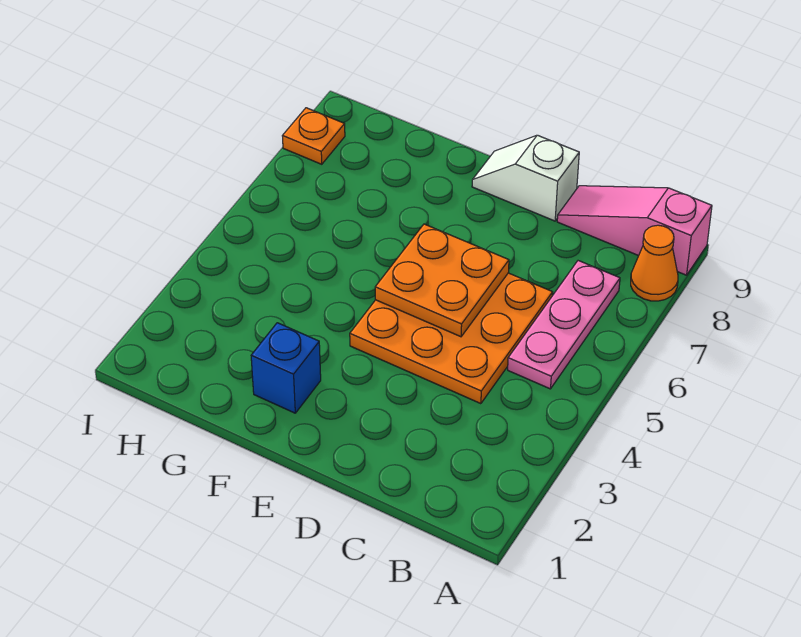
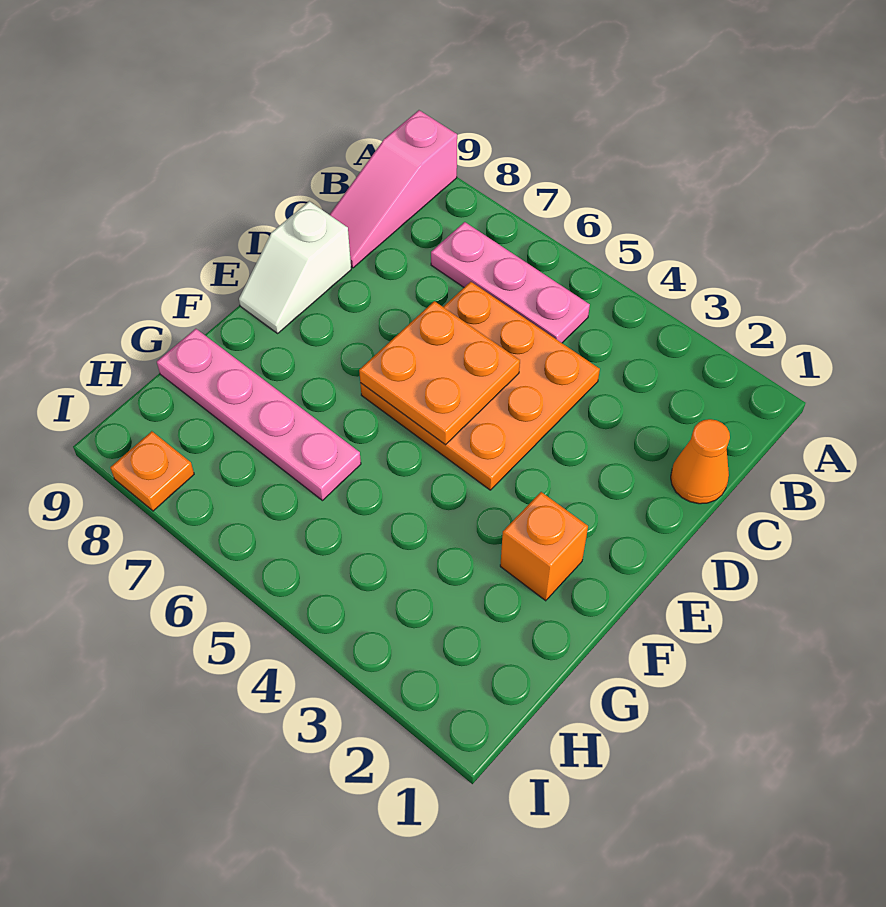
orange cone A8 level 1 -> orange cone C1 level 1
blue brick F2 level 1 -> orange brick F2 level 1
none -> pink plate G6:G9 level 1

